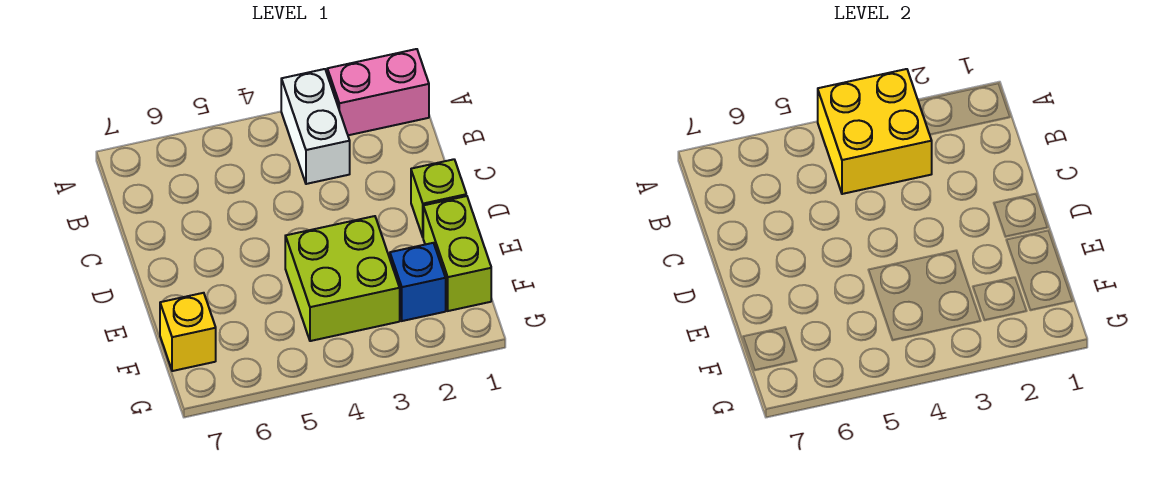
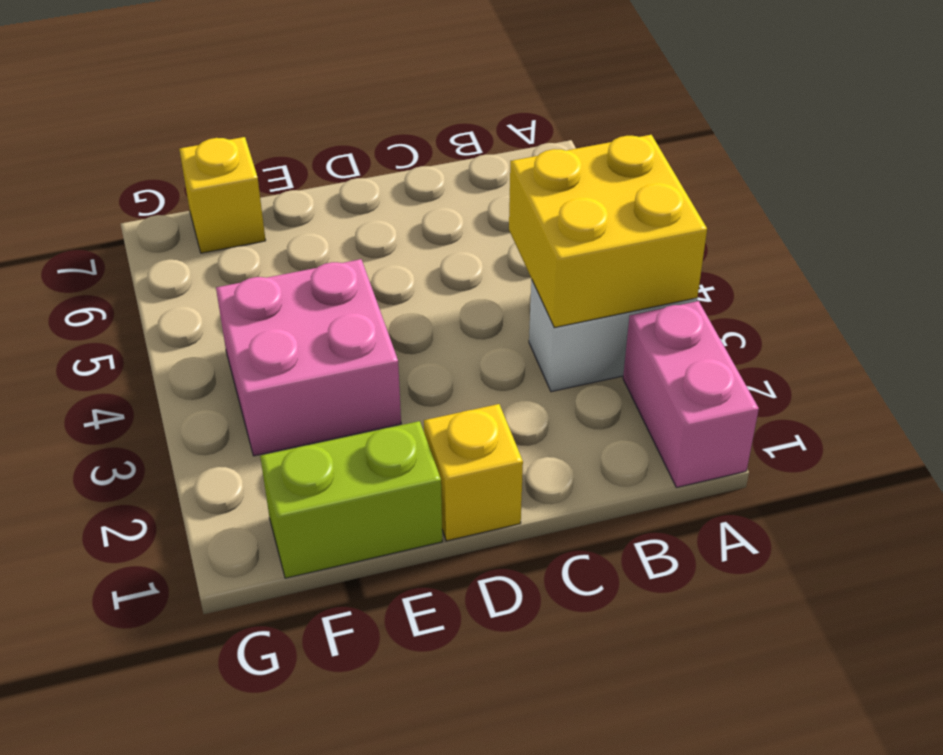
lime brick D1 level 1 -> yellow brick D1 level 1
lime brick E3:F4 level 1 -> pink brick E3:F4 level 1
blue brick F2 level 1 -> none

